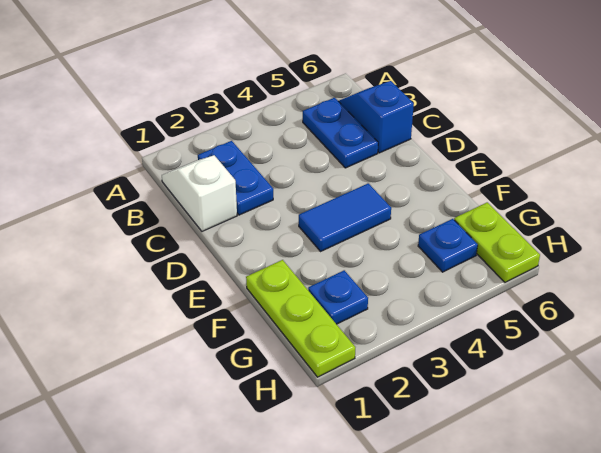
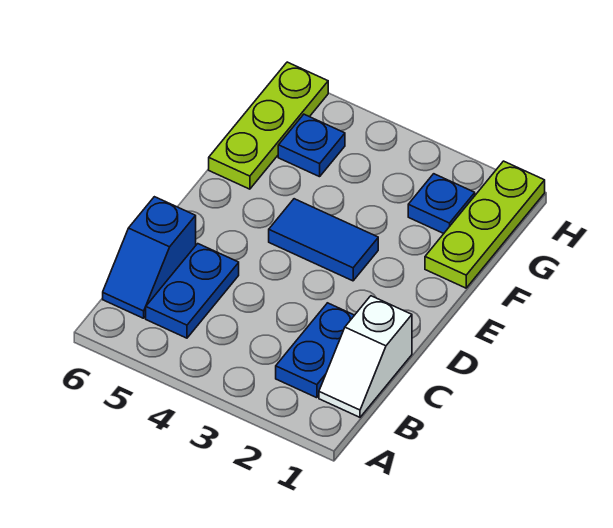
lime plate G6:H6 level 1 -> lime plate F6:H6 level 1

